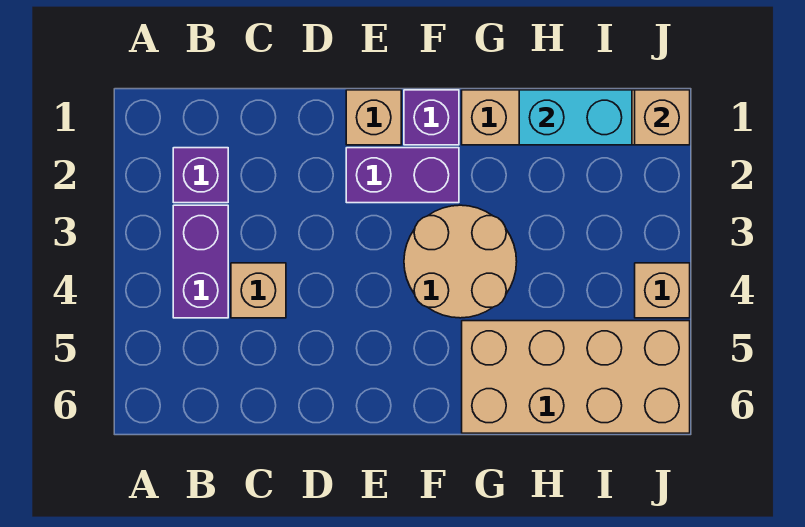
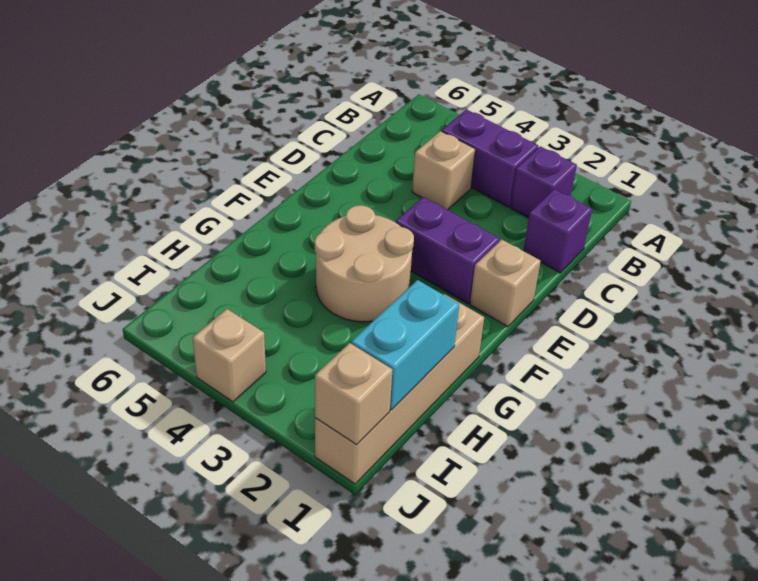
purple brick E2:F2 level 1 -> purple brick E2:E3 level 1
purple brick F1 level 1 -> purple brick C1 level 1
tan brick G5:J6 level 1 -> none

